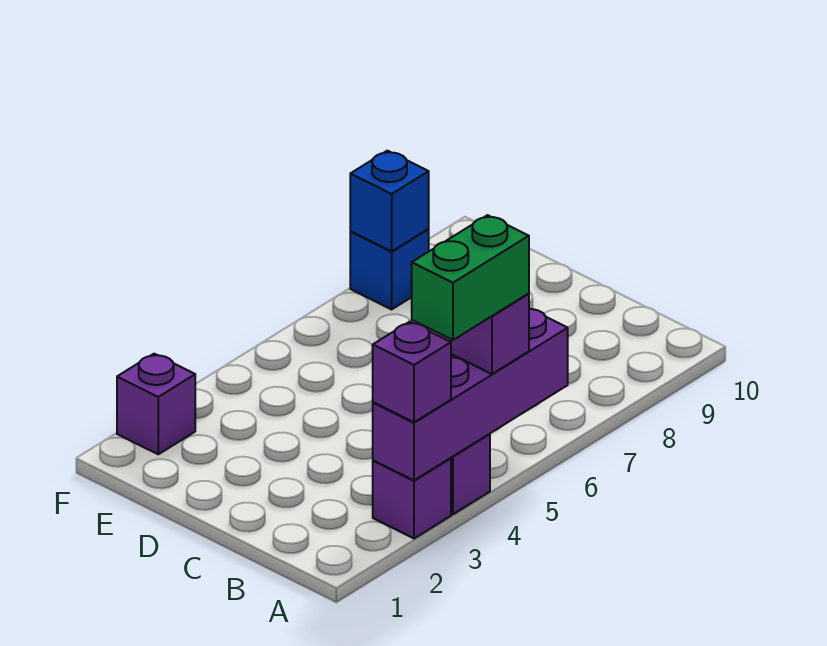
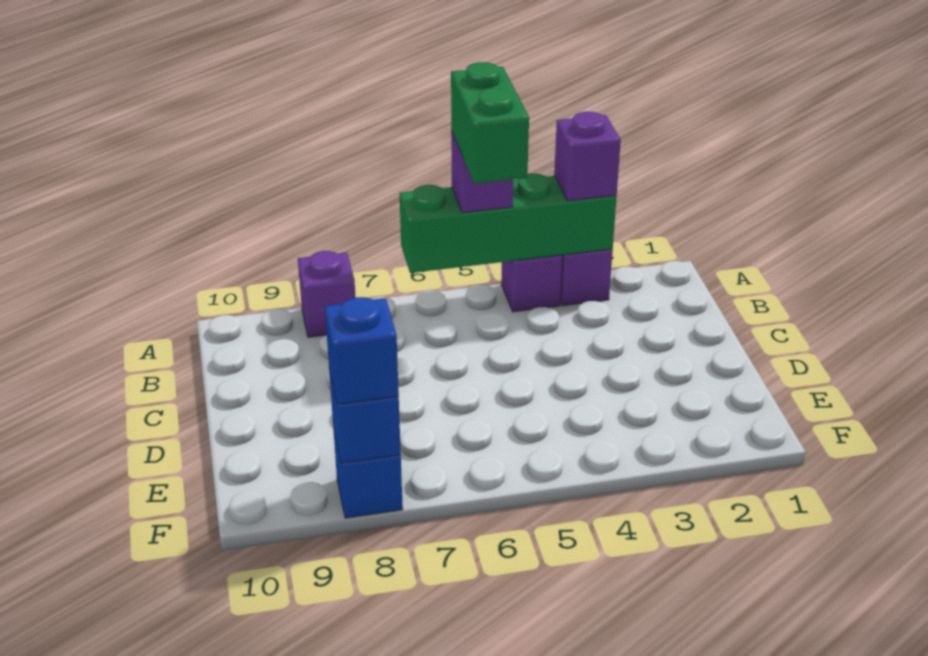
purple brick A3:A6 level 2 -> green brick A3:A6 level 2
green brick A4:A5 level 4 -> green brick A5:B5 level 4
purple brick F2 level 1 -> purple brick A8 level 1
none -> blue brick F8 level 3

